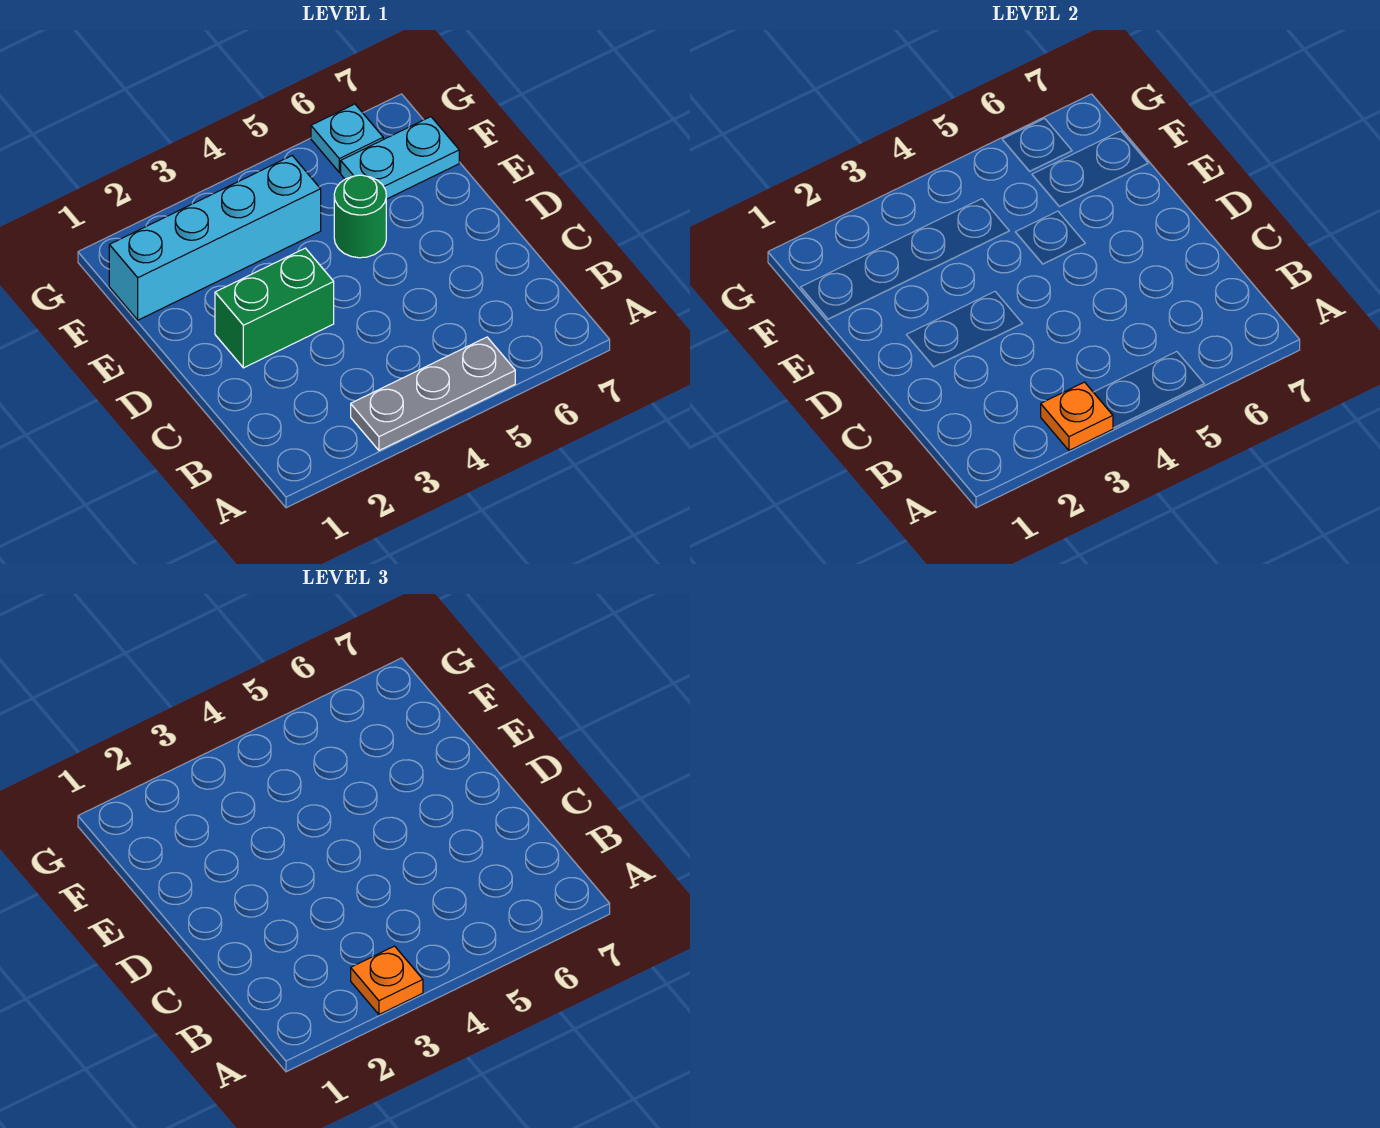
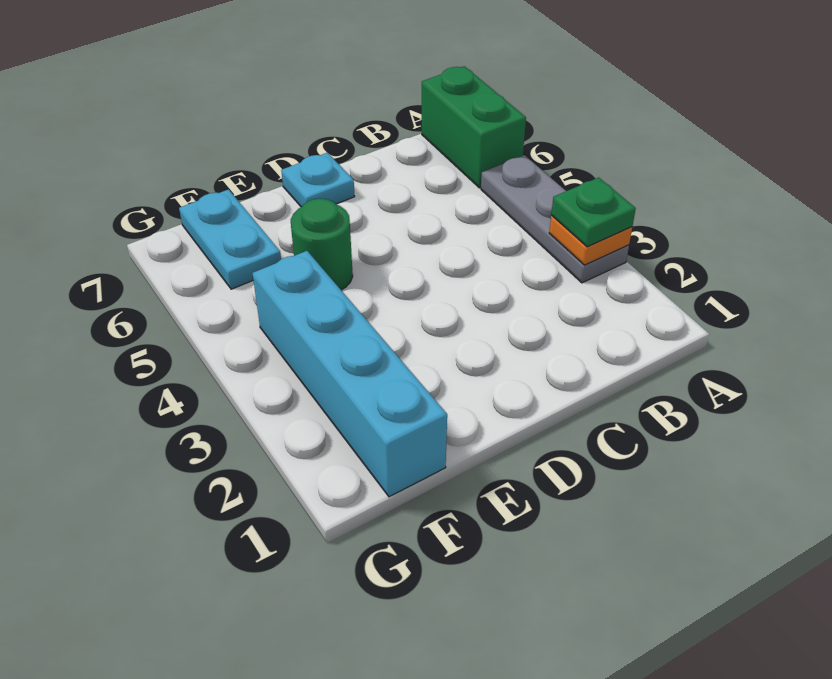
orange plate A3 level 3 -> green plate A3 level 3
green brick D2:D3 level 1 -> green brick A6:A7 level 1
cyan plate G6 level 1 -> cyan plate D7 level 1

